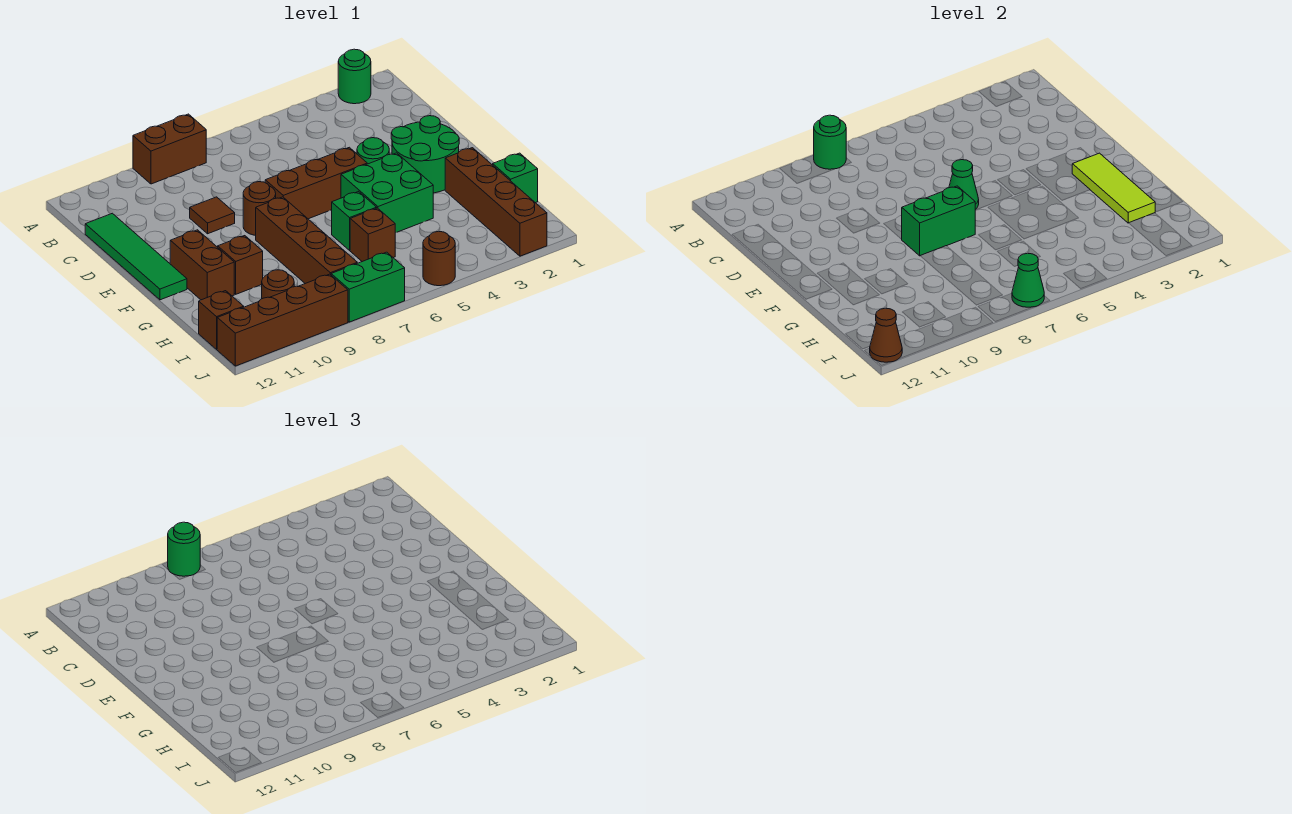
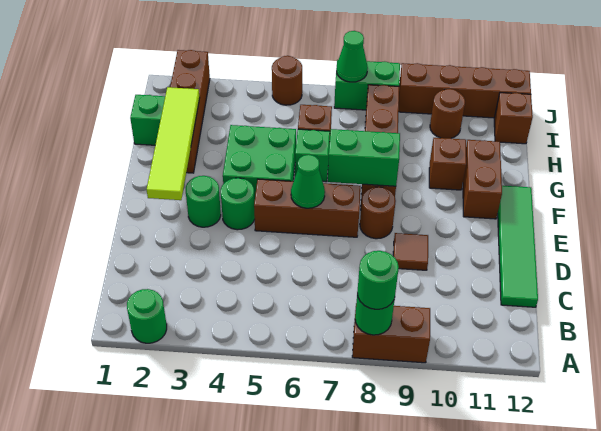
green round brick E2:F3 level 1 -> green round brick E3 level 1
lime tile F2:H2 level 2 -> lime tile E2:H2 level 2
brown cone J12 level 2 -> none

